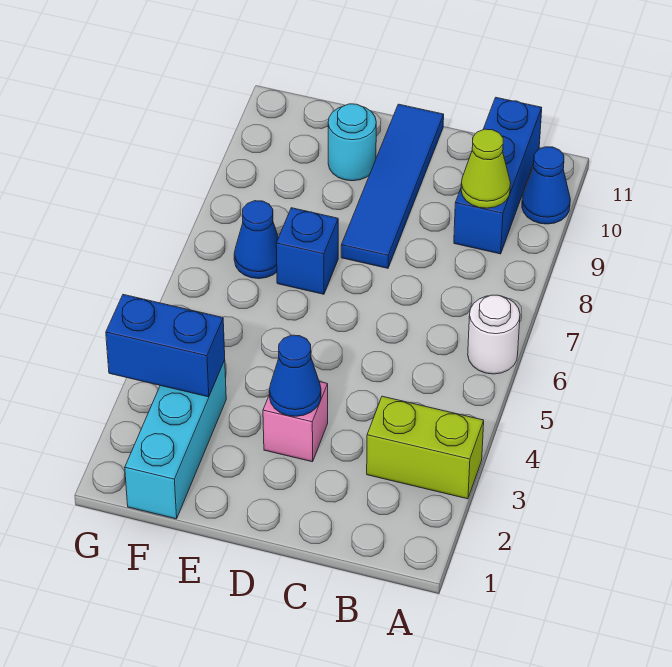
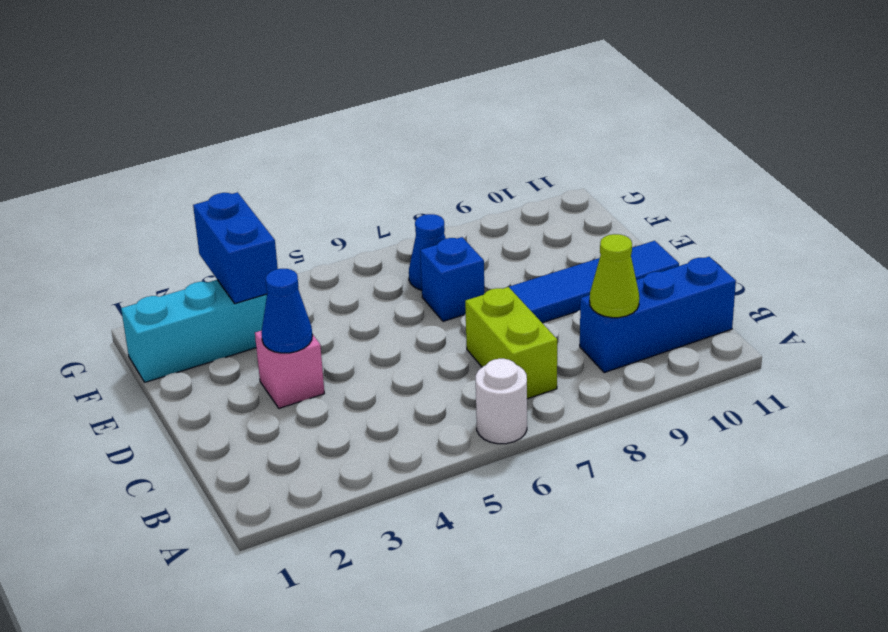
lime brick A3:B3 level 1 -> lime brick B7:C7 level 1
blue cone A10 level 1 -> none
cyan round brick E10 level 1 -> none

